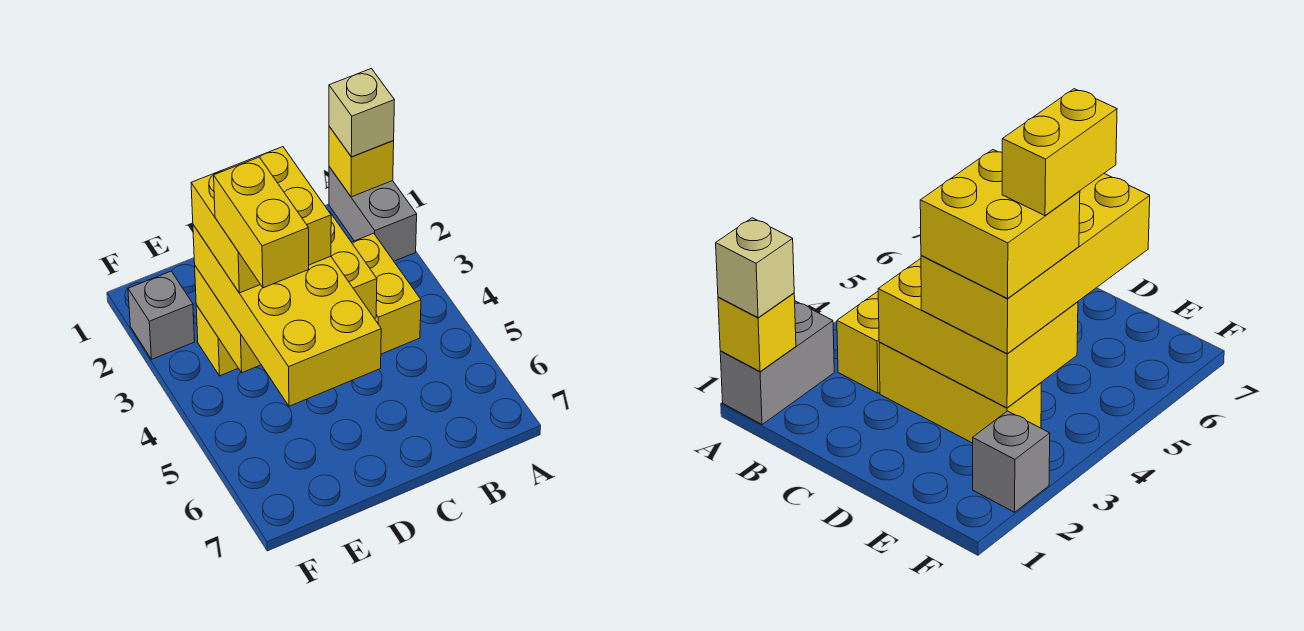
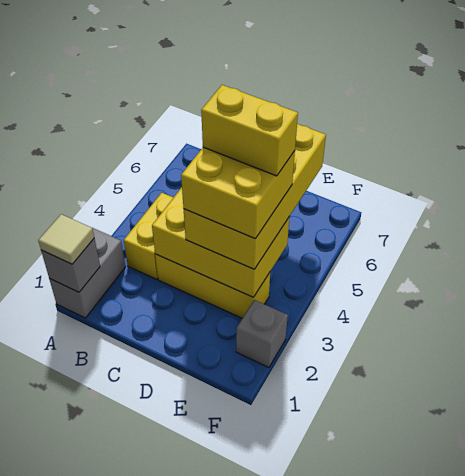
yellow brick A1 level 2 -> grey brick A1 level 2
tan brick A1 level 3 -> tan tile A1 level 3
yellow brick E4:E5 level 5 -> yellow brick D4:E4 level 5

